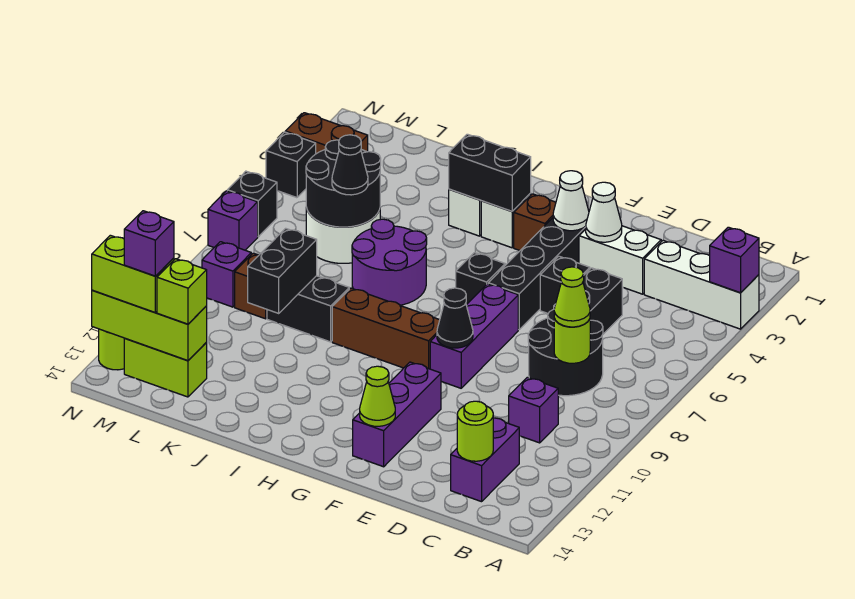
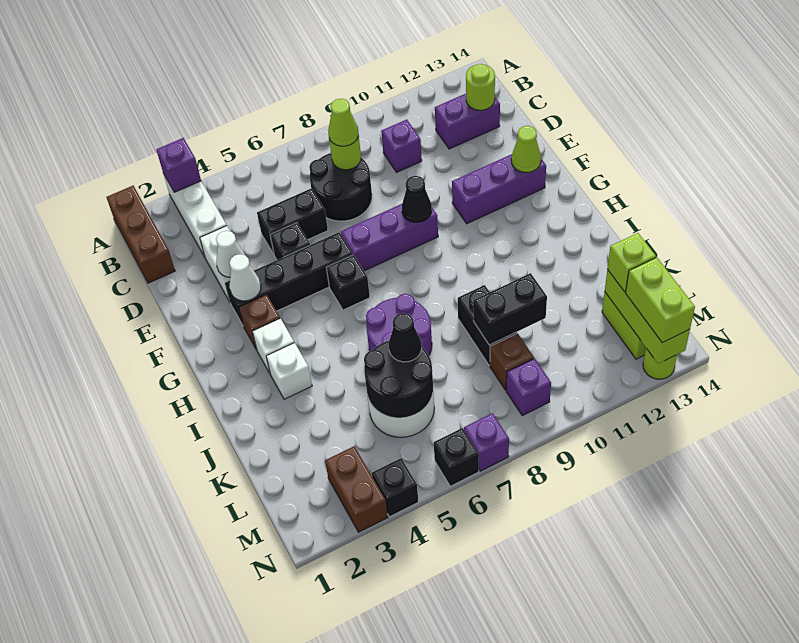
brown brick G9:I9 level 1 -> brown brick A1:C1 level 1
black brick H3:I3 level 2 -> none
purple brick M13 level 4 -> none

